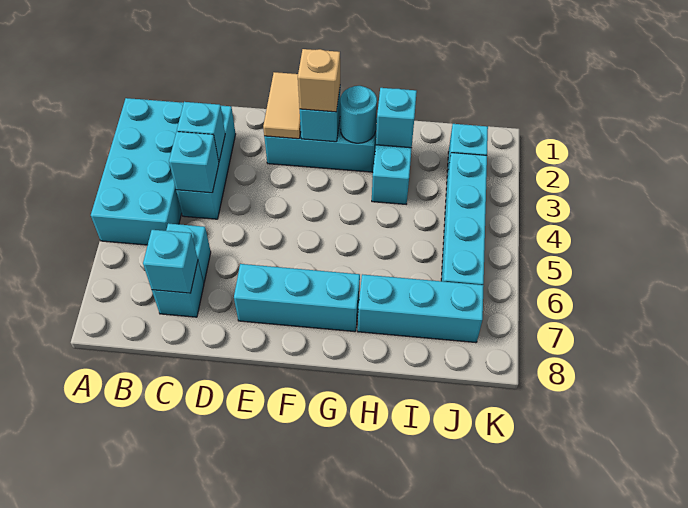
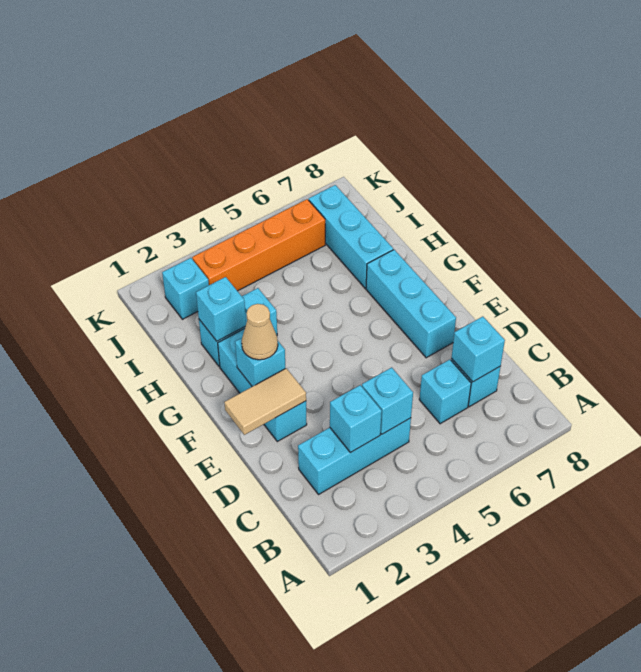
cyan brick A2:B5 level 1 -> none
tan brick F2 level 3 -> tan cone F2 level 3
cyan round brick G2 level 2 -> none
cyan brick J3:J6 level 1 -> orange brick J3:J6 level 1

